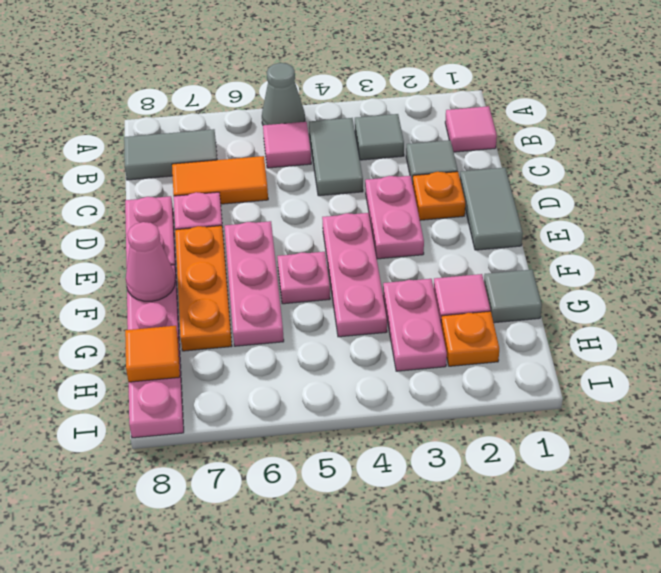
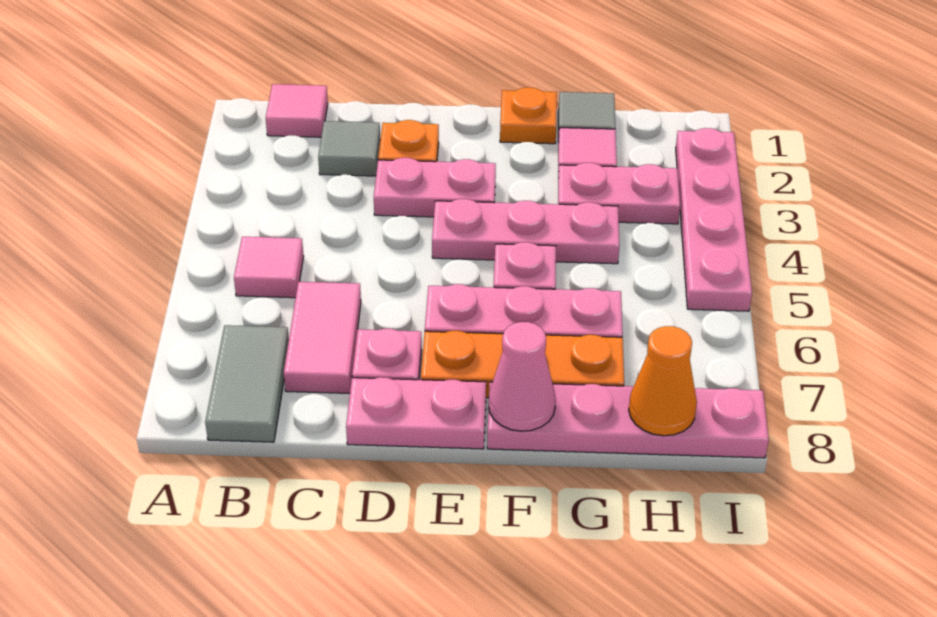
grey cone A5 level 1 -> none
grey tile B3 level 1 -> none
grey tile B4:C4 level 1 -> none
orange tile C6:C7 level 1 -> pink tile C6:C7 level 1
grey tile D1:E1 level 1 -> none
orange plate H2 level 1 -> orange plate F1 level 1
orange tile H8 level 2 -> orange cone H8 level 2
none -> pink plate I2:I5 level 1

